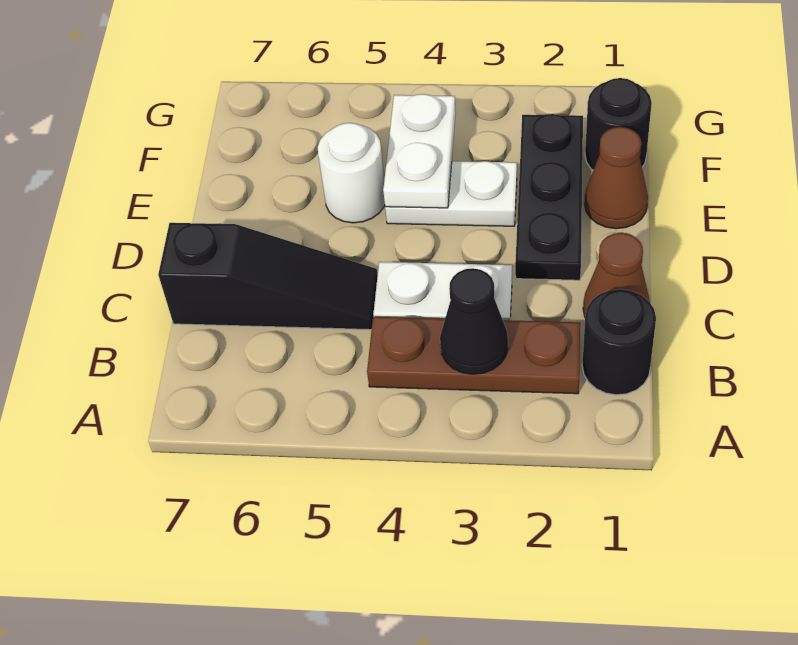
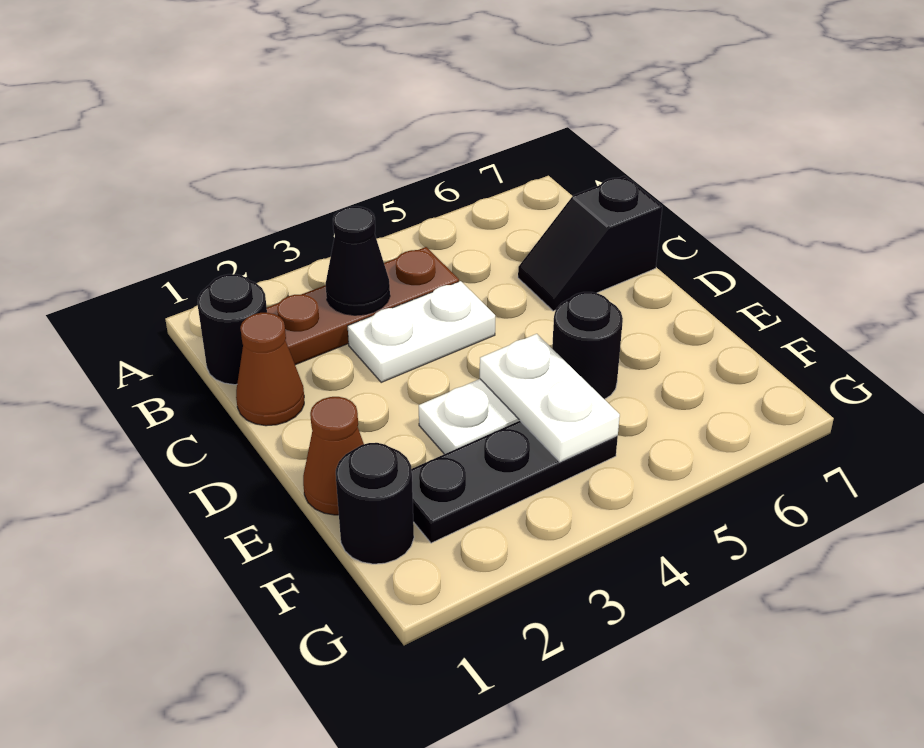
black slope C5:C7 level 1 top 7 -> black slope C6:C7 level 1 top 7
black plate D2:F2 level 1 -> black plate F2:F4 level 1
white round brick E5 level 1 -> black round brick E5 level 1

